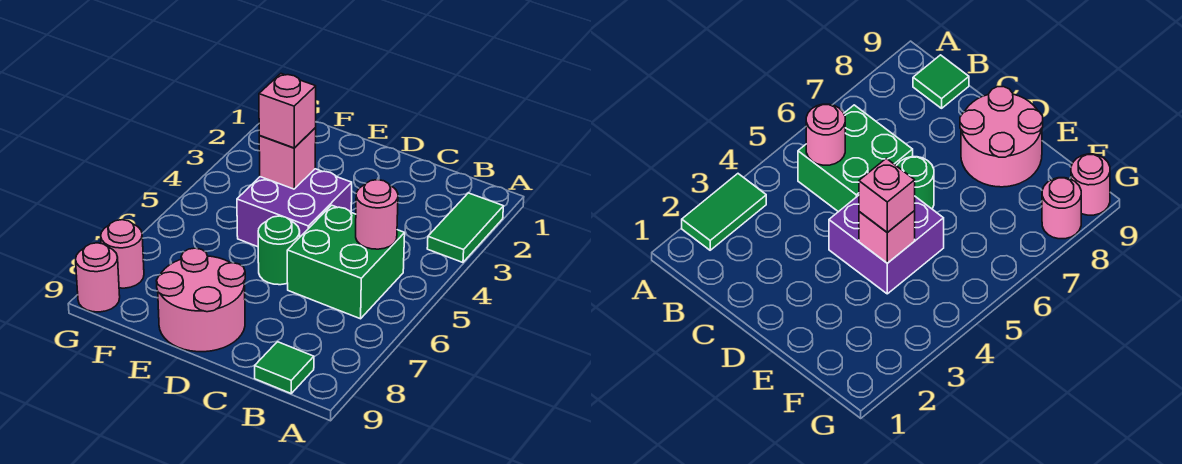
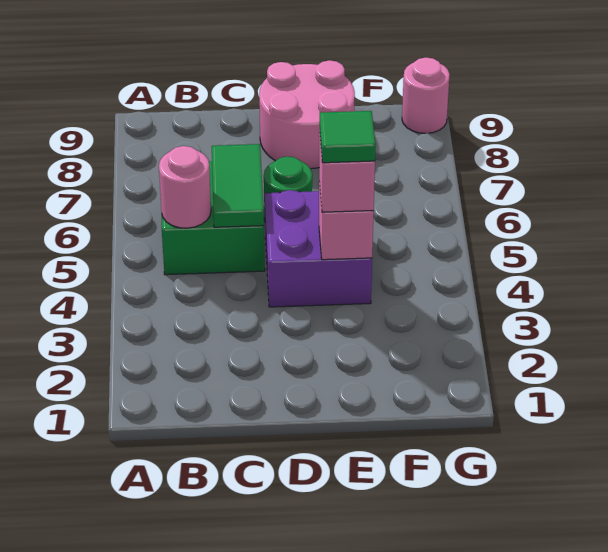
green tile A2:A3 level 1 -> green tile C5:C6 level 2
green tile B9 level 1 -> green tile E4 level 4
pink round brick G8 level 1 -> none

